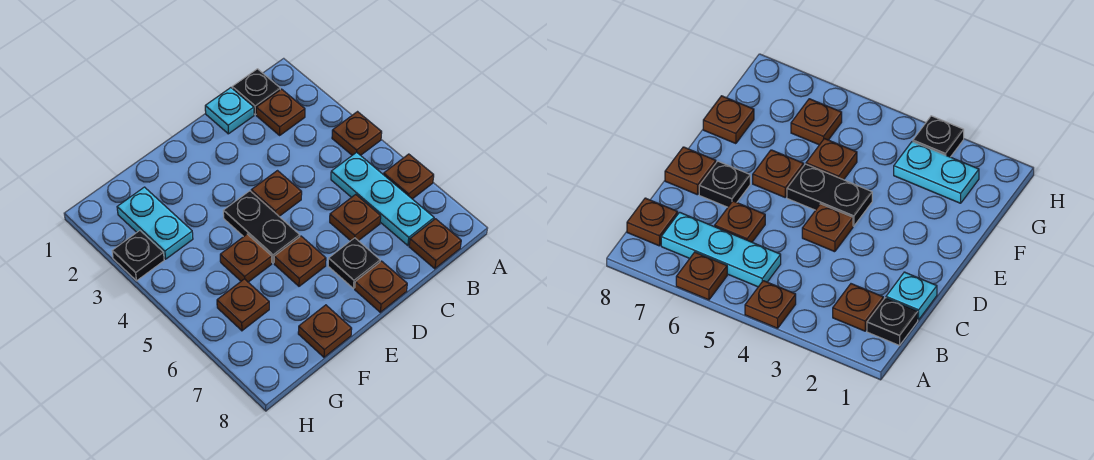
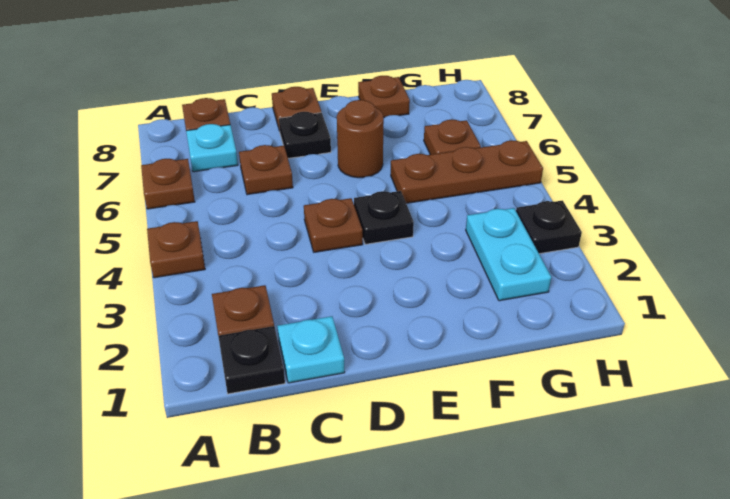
cyan plate B5:B7 level 1 -> cyan plate B7 level 1
black plate E4:E5 level 1 -> black plate E4 level 1
brown plate E6 level 1 -> brown round brick E6 level 1
brown plate F5 level 1 -> brown plate F5:H5 level 1

